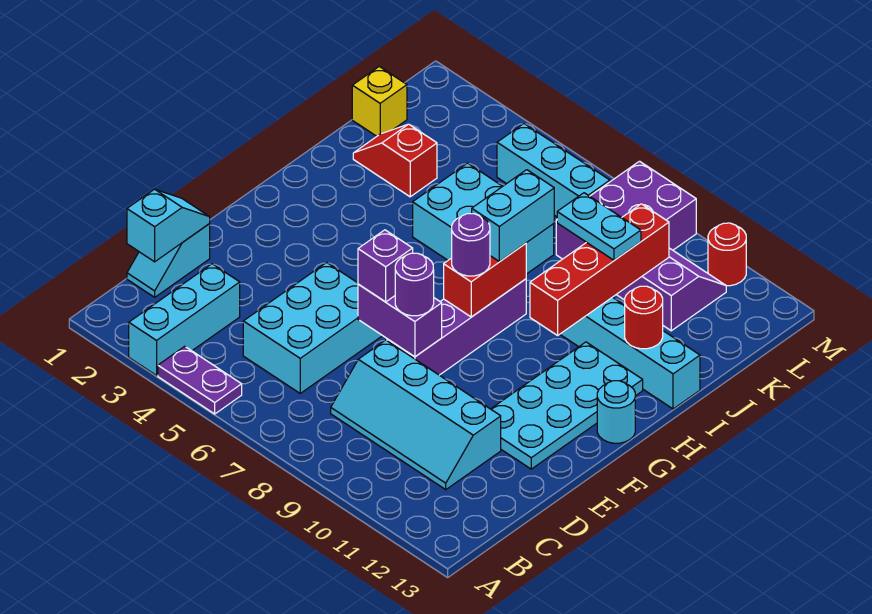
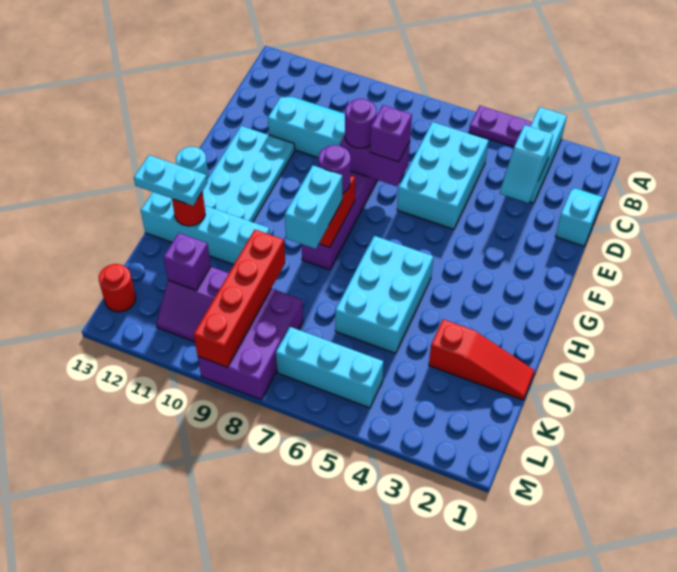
cyan slope C1:D1 level 2 top C -> cyan slope C3:D3 level 2 top C
red brick H10:K10 level 2 -> red brick J9:M9 level 2
cyan brick I5:J7 level 1 -> cyan brick H5:J6 level 1
red slope J2:J3 level 1 top 3 -> red slope J1:J3 level 1 top 3
cyan plate J9:J10 level 3 -> cyan plate I12:I13 level 3
yellow brick K1 level 1 -> none
none -> purple brick K11 level 2
red round brick M11 level 1 -> red round brick L13 level 1

